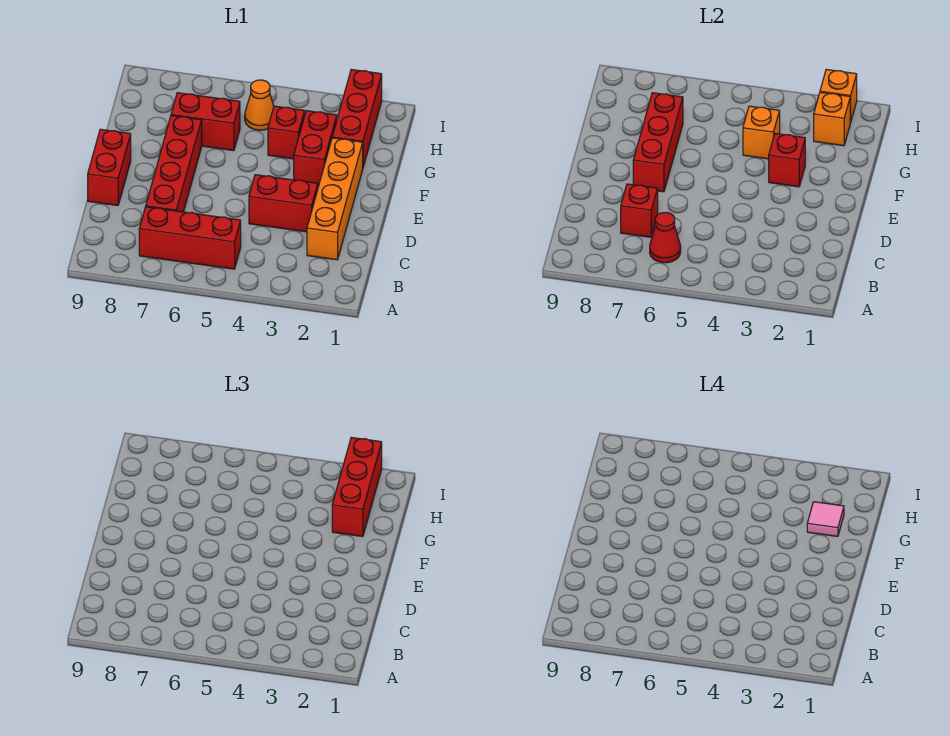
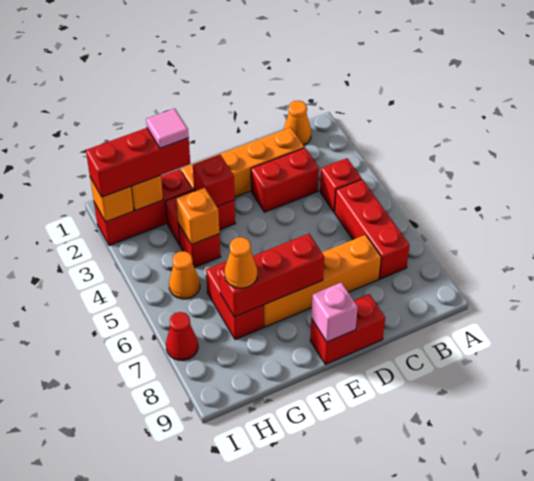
none -> orange cone B1 level 1
red cone B6 level 2 -> red cone I7 level 1
red brick C7:F7 level 1 -> orange brick C7:F7 level 1
red brick C7 level 2 -> red brick B4 level 1
red brick D3:D4 level 1 -> red brick C3:D3 level 1
none -> pink brick E9 level 2
none -> orange cone G7 level 3

